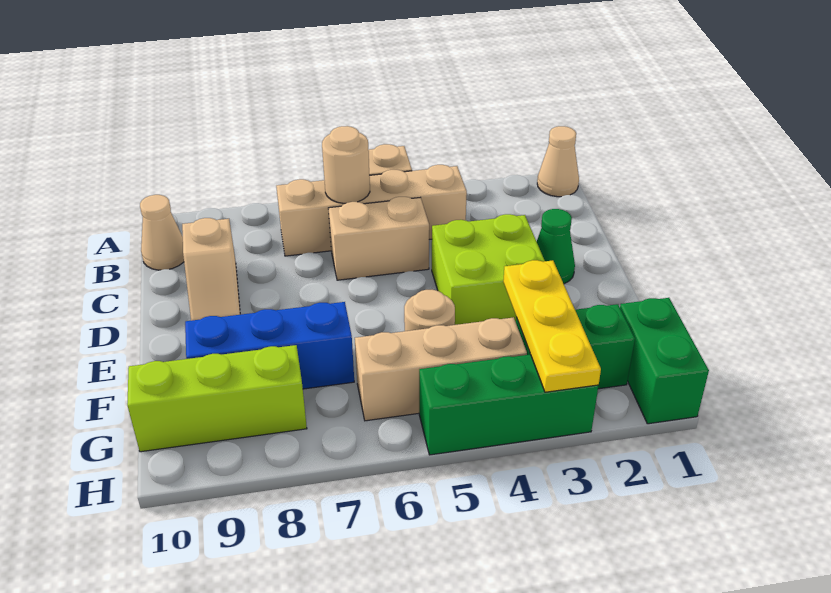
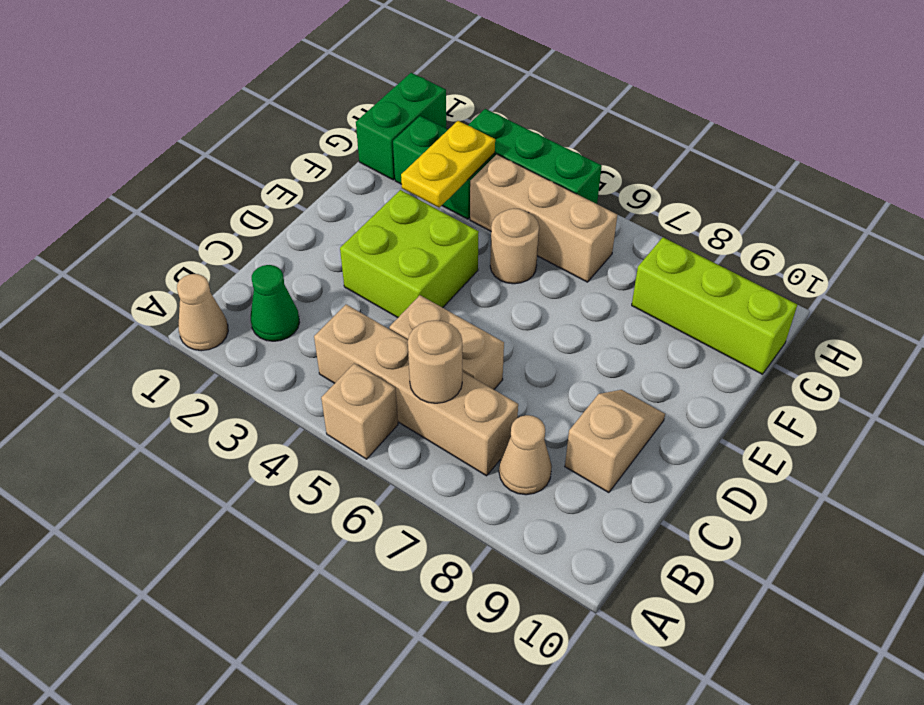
tan cone B10 level 1 -> tan cone B8 level 1
green cone D2 level 1 -> green cone B2 level 1
yellow plate F3:H3 level 2 -> yellow plate F3:G3 level 2
blue brick F7:F9 level 1 -> none

